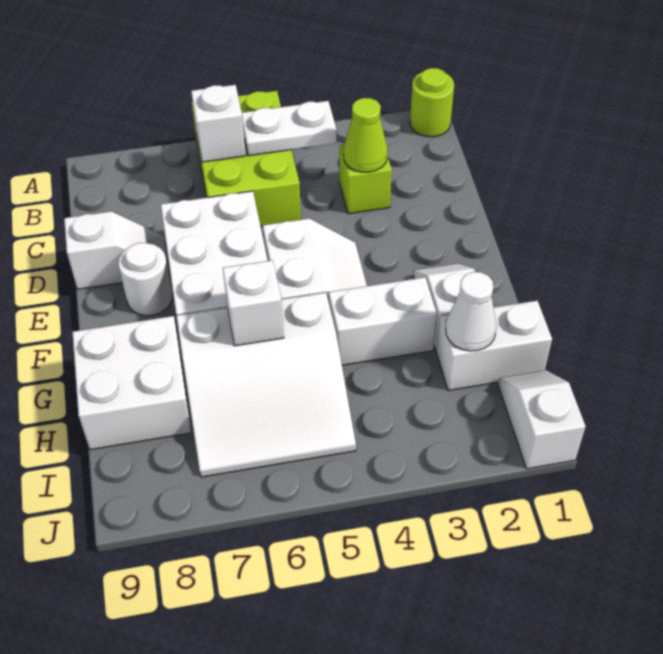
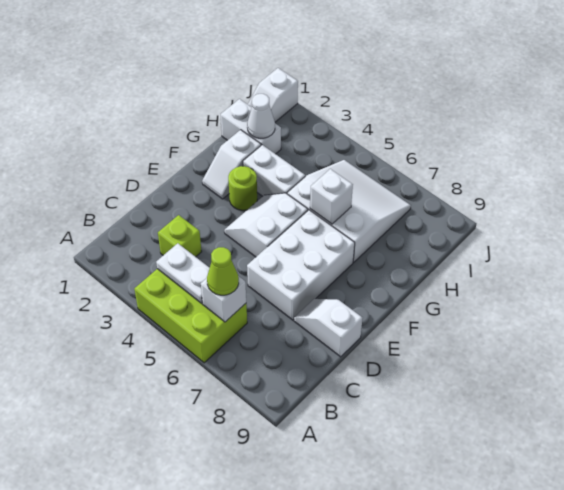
lime round brick A1 level 1 -> lime round brick F3 level 1
lime brick A5:C6 level 1 -> lime brick A4:B6 level 1
lime cone C3 level 2 -> lime cone B6 level 3
white round brick E8 level 1 -> none
white brick G8:H9 level 1 -> none

